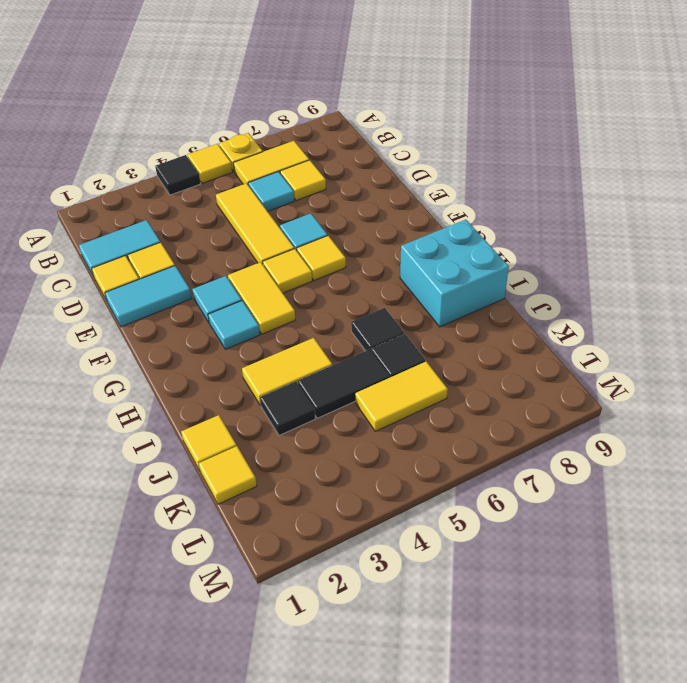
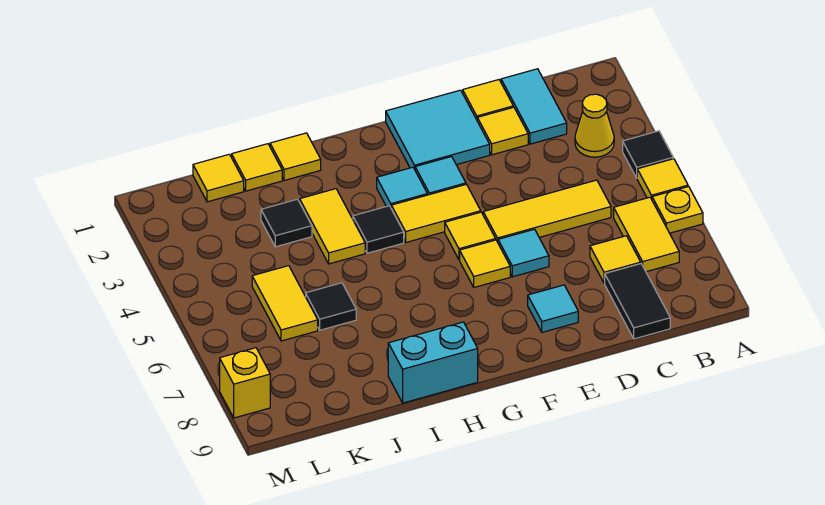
none -> yellow cone B3 level 1
cyan tile C6 level 1 -> cyan tile E8 level 1
cyan tile E1:E2 level 1 -> cyan tile E1:F2 level 1
cyan brick H8:I9 level 1 -> cyan brick H9:I9 level 1
none -> yellow tile I1 level 1
black tile I6 level 1 -> black tile H4 level 1
black tile J4:J5 level 1 -> black tile C8:C9 level 1
none -> yellow brick M8 level 1

